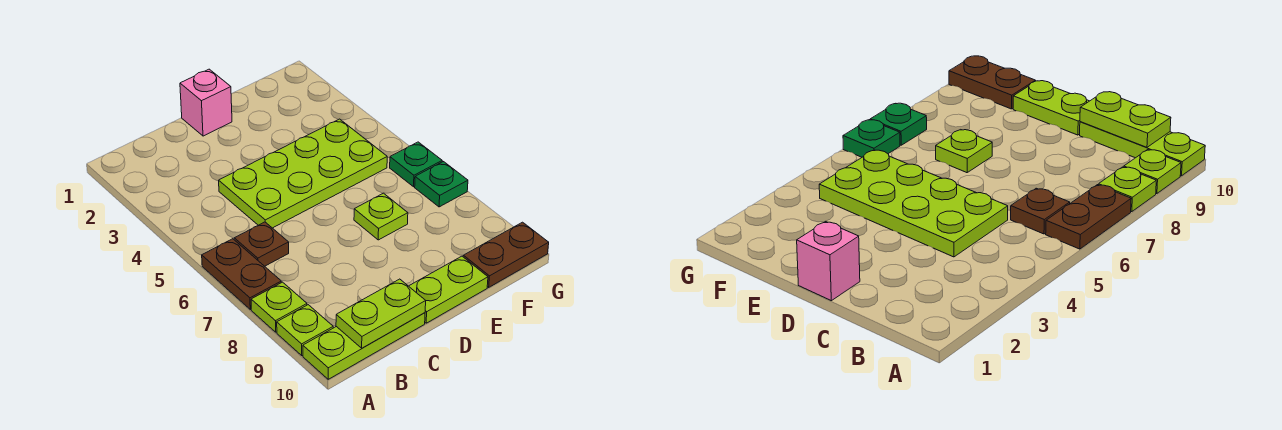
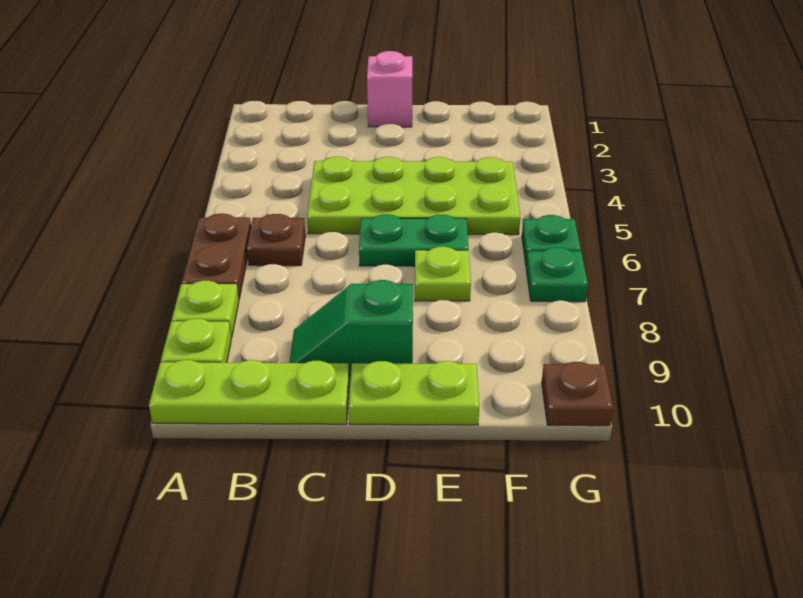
lime plate B10:C10 level 2 -> none
none -> green slope C9:D9 level 1 top D
none -> green plate D6:E6 level 1
brown plate F10:G10 level 1 -> brown plate G10 level 1

